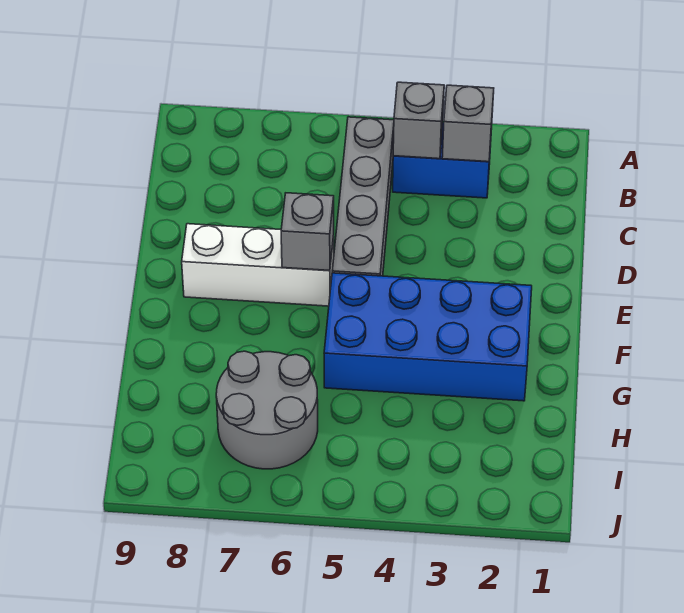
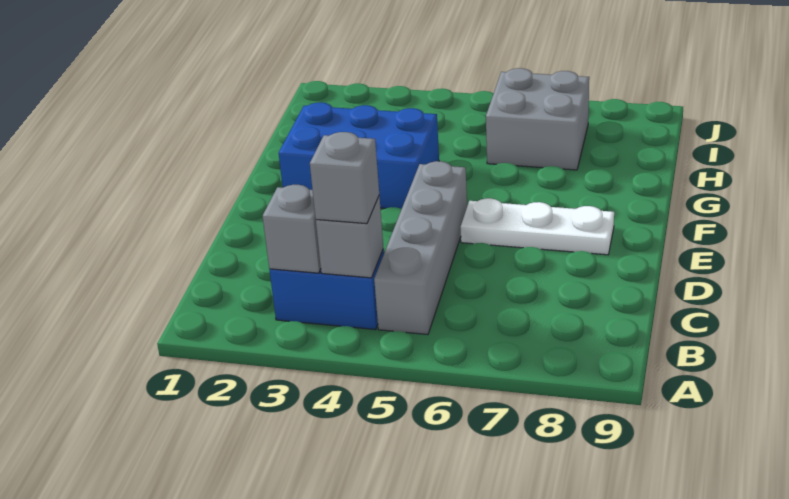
white brick E6:E8 level 1 -> white plate E6:E8 level 1
grey brick E6 level 2 -> grey brick B4 level 3
blue brick F2:G5 level 1 -> blue brick F2:G4 level 1
grey round brick H6:I7 level 1 -> grey brick H6:I7 level 1

